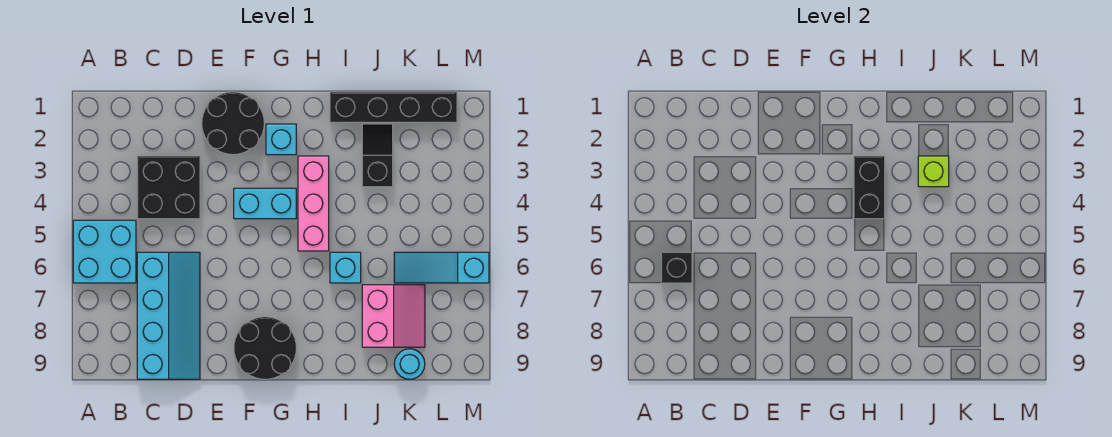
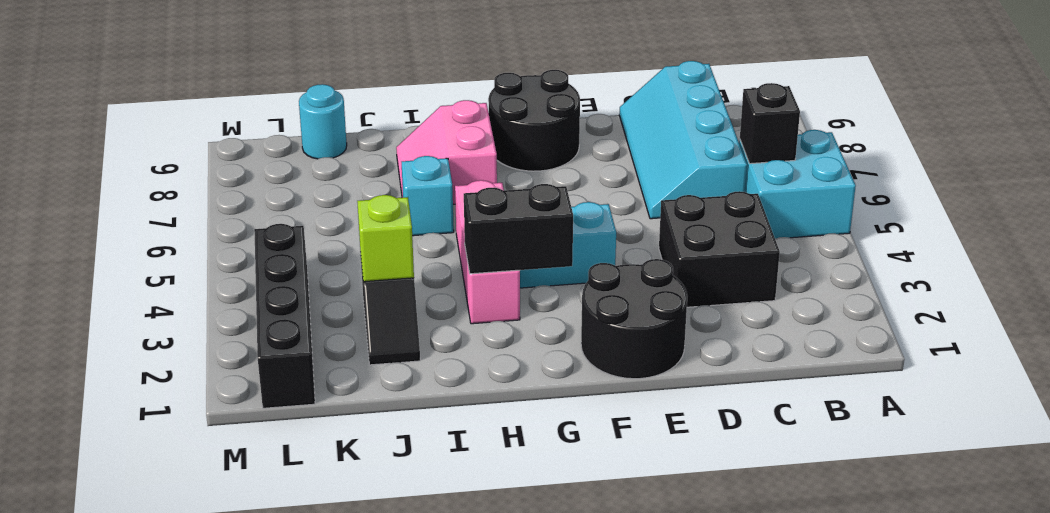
cyan brick G2 level 1 -> none
black brick H3:H4 level 2 -> black brick G3:H3 level 2
black brick I1:L1 level 1 -> black brick L1:L4 level 1
pink slope J7:K8 level 1 top J -> pink slope H7:I8 level 1 top H
cyan slope K6:M6 level 1 top M -> none

